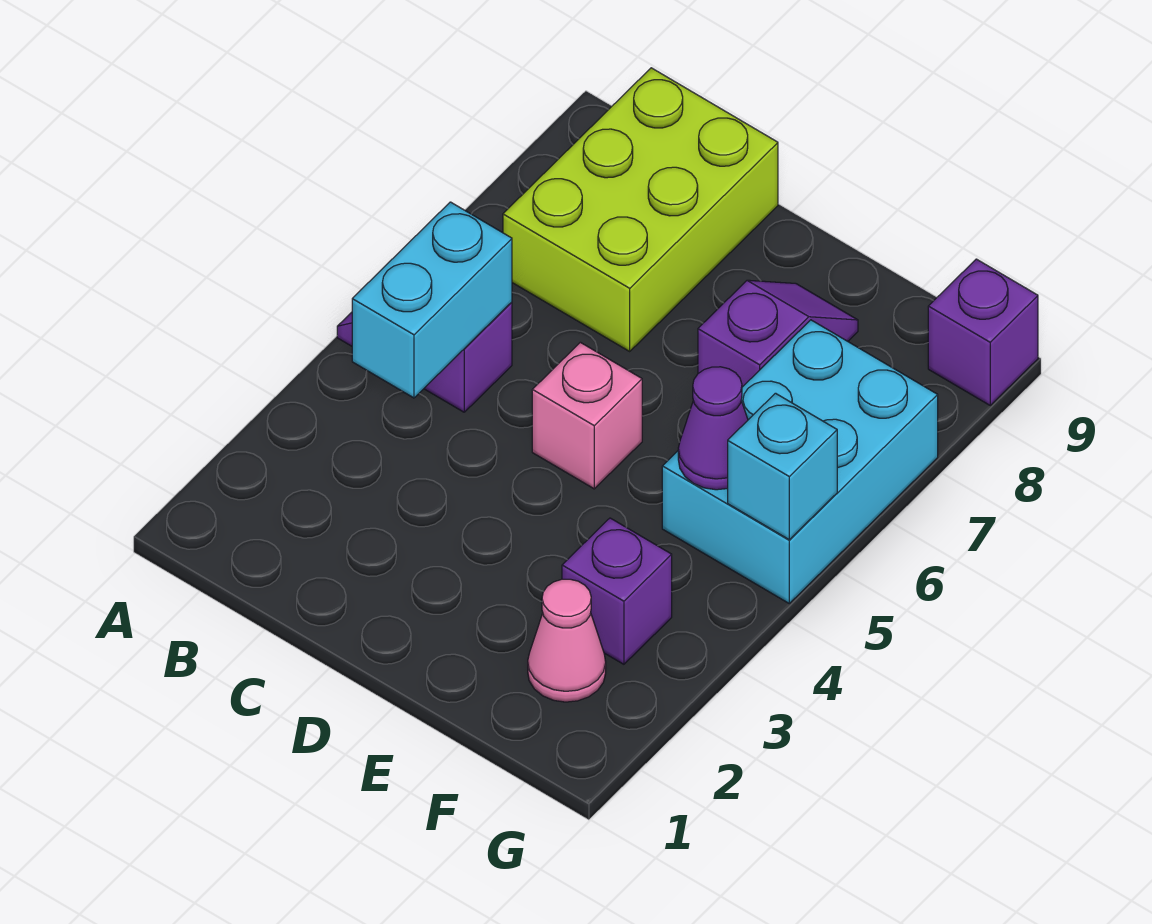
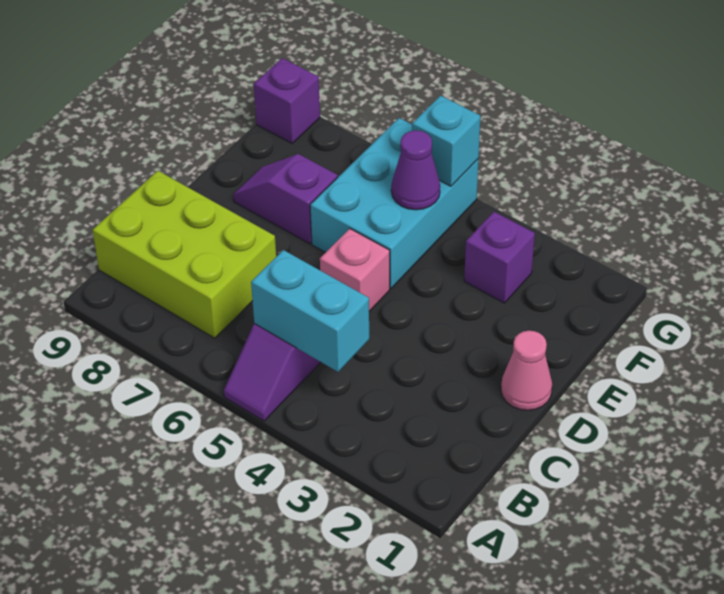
pink cone F2 level 1 -> pink cone D1 level 1
cyan brick F5:G7 level 1 -> cyan brick E5:G6 level 1

